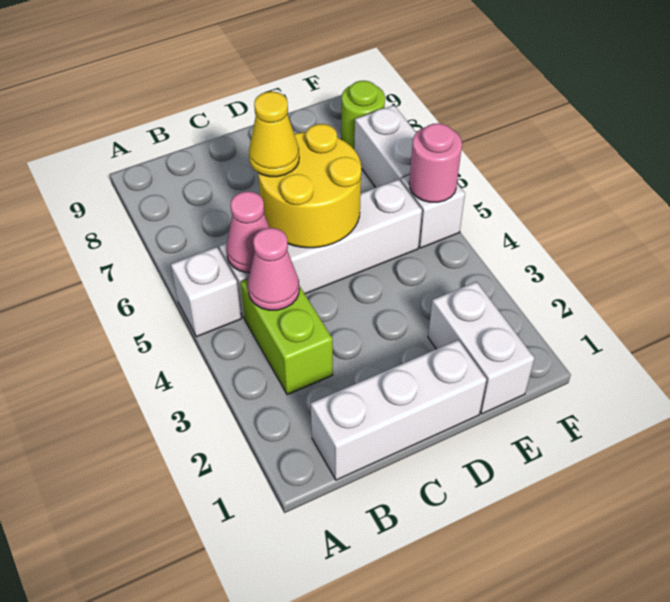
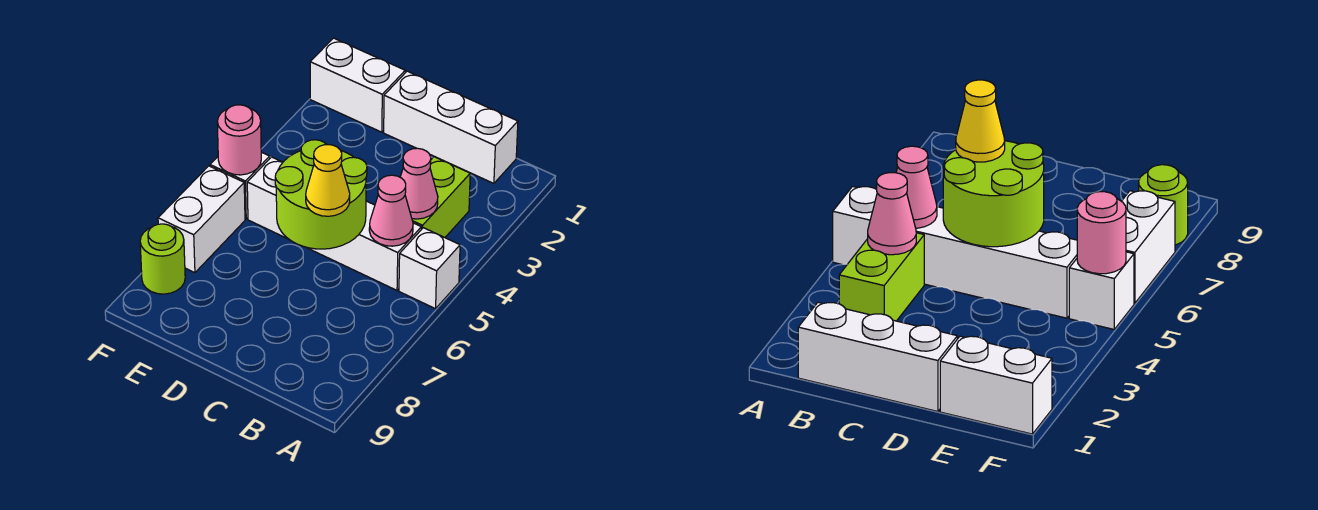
yellow round brick C5:D6 level 2 -> lime round brick C5:D6 level 2
white brick E1:E2 level 1 -> white brick E1:F1 level 1

